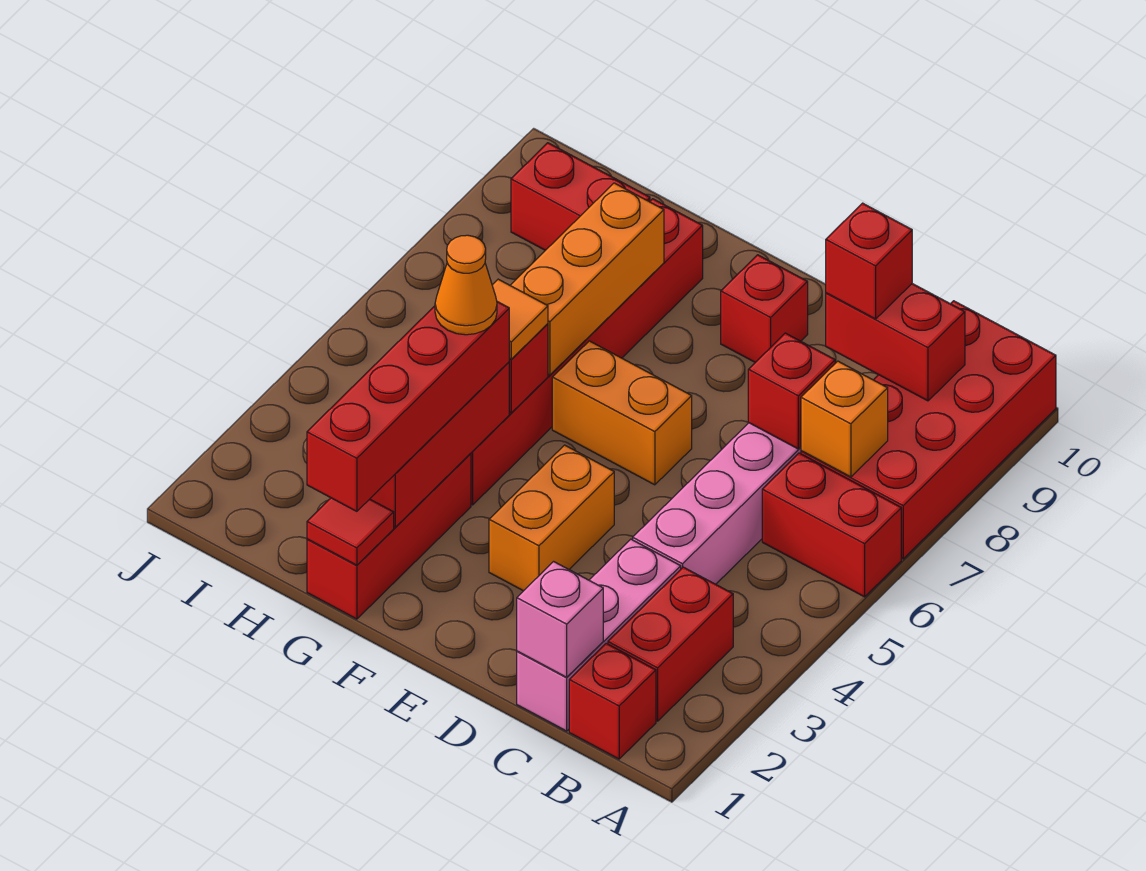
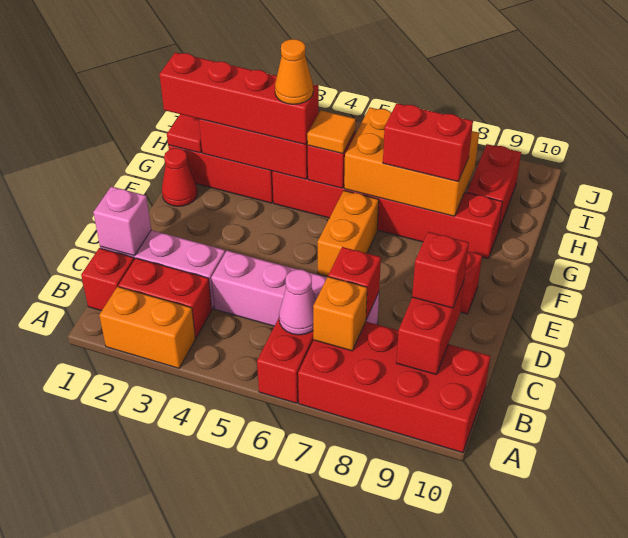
none -> pink cone B6 level 2
orange brick E3:E4 level 1 -> orange brick A2:A3 level 1
none -> red cone F1 level 1
orange brick G6:G8 level 2 -> orange brick G6:H8 level 2
none -> red brick G7:G8 level 3

